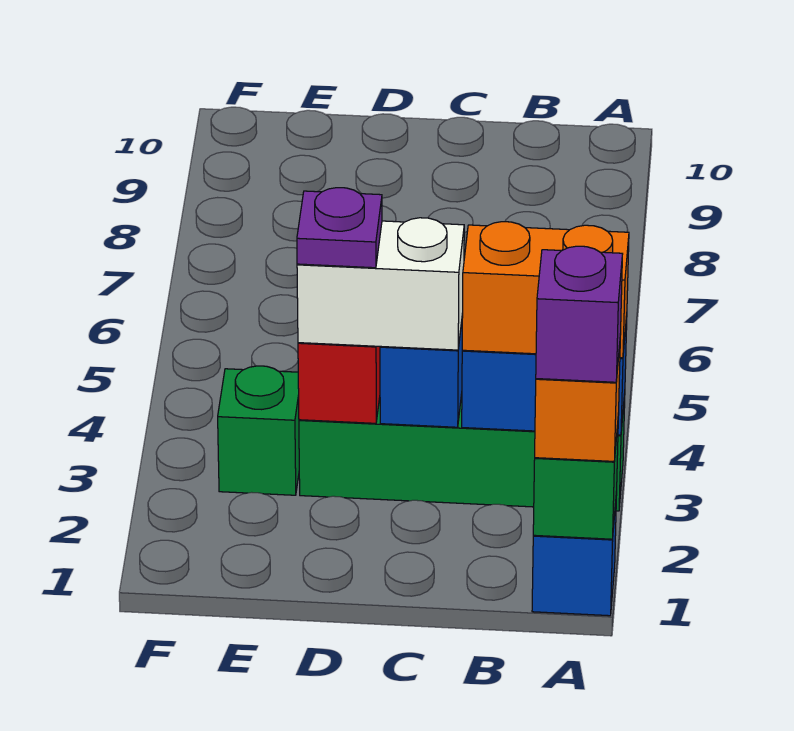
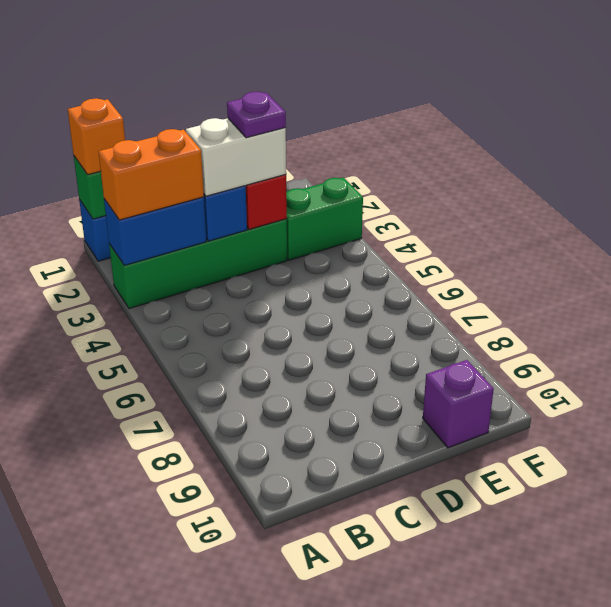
purple brick A1 level 4 -> purple brick E10 level 1
green brick E3 level 1 -> green brick E3:F3 level 1

